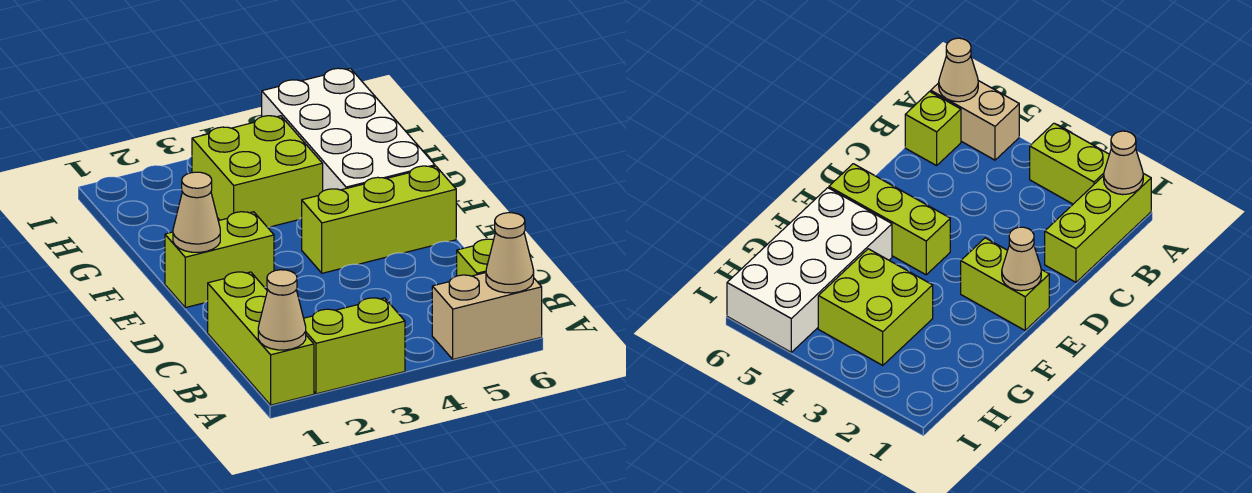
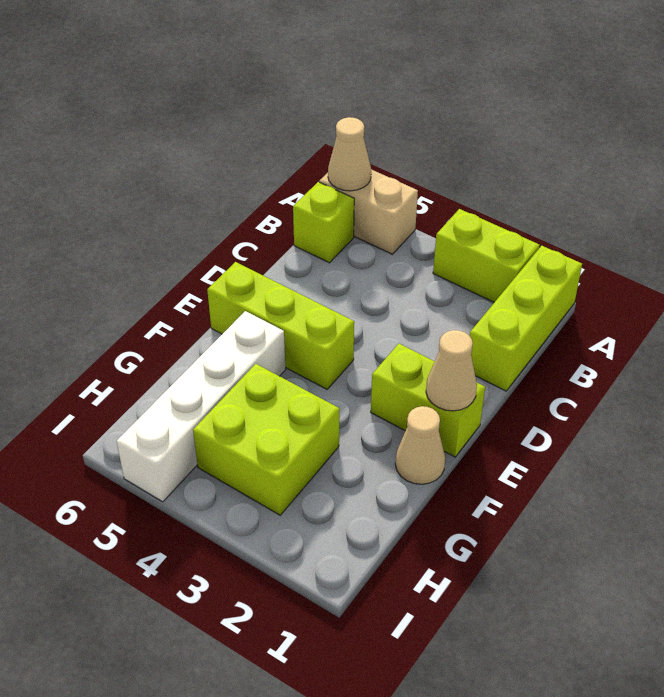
tan cone A1 level 2 -> tan cone F1 level 1
white brick F5:I6 level 1 -> white brick F5:I5 level 1

